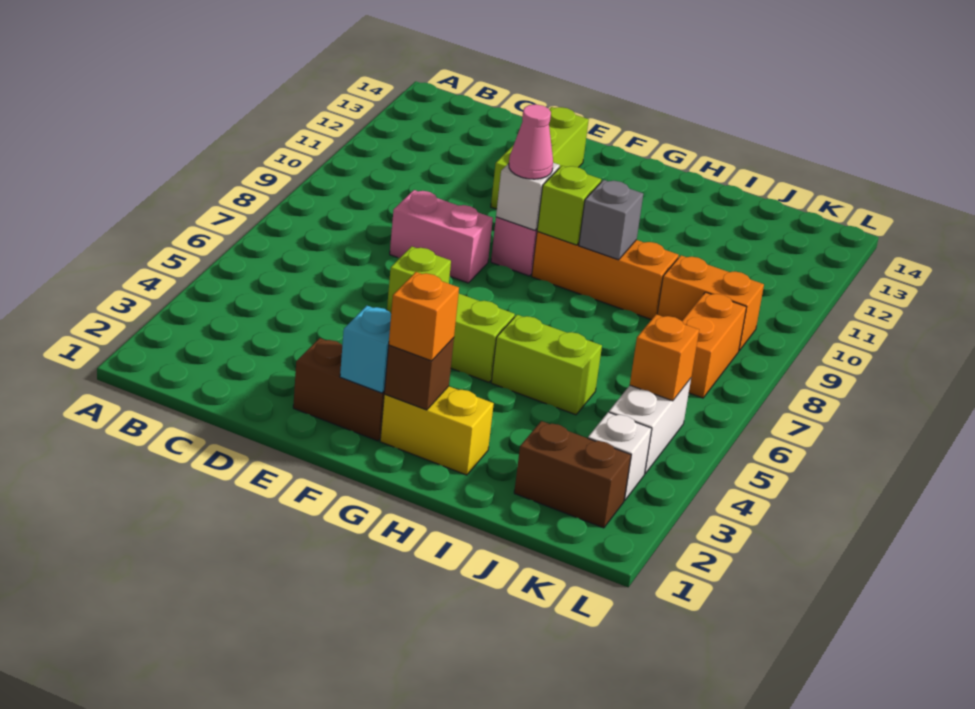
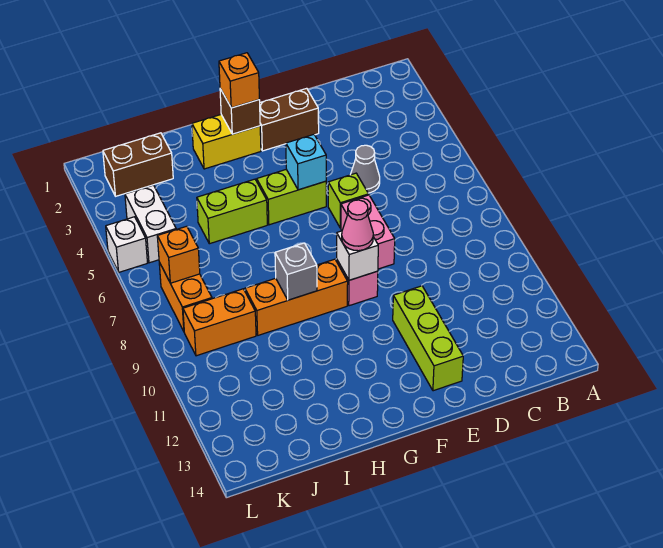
none -> grey cone D5 level 1
pink brick D8:E8 level 1 -> pink brick E7:E8 level 1
cyan brick F2 level 2 -> cyan brick F5 level 2
lime brick G9 level 2 -> none
white brick K3 level 1 -> white brick L5 level 1
orange brick K5 level 2 -> orange brick K7 level 2

